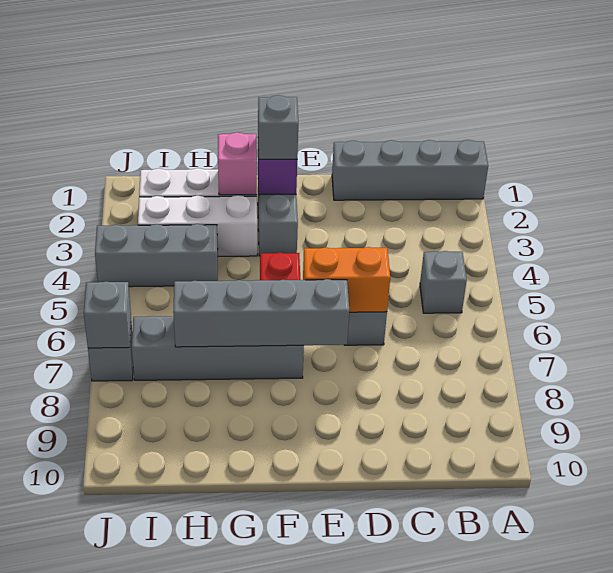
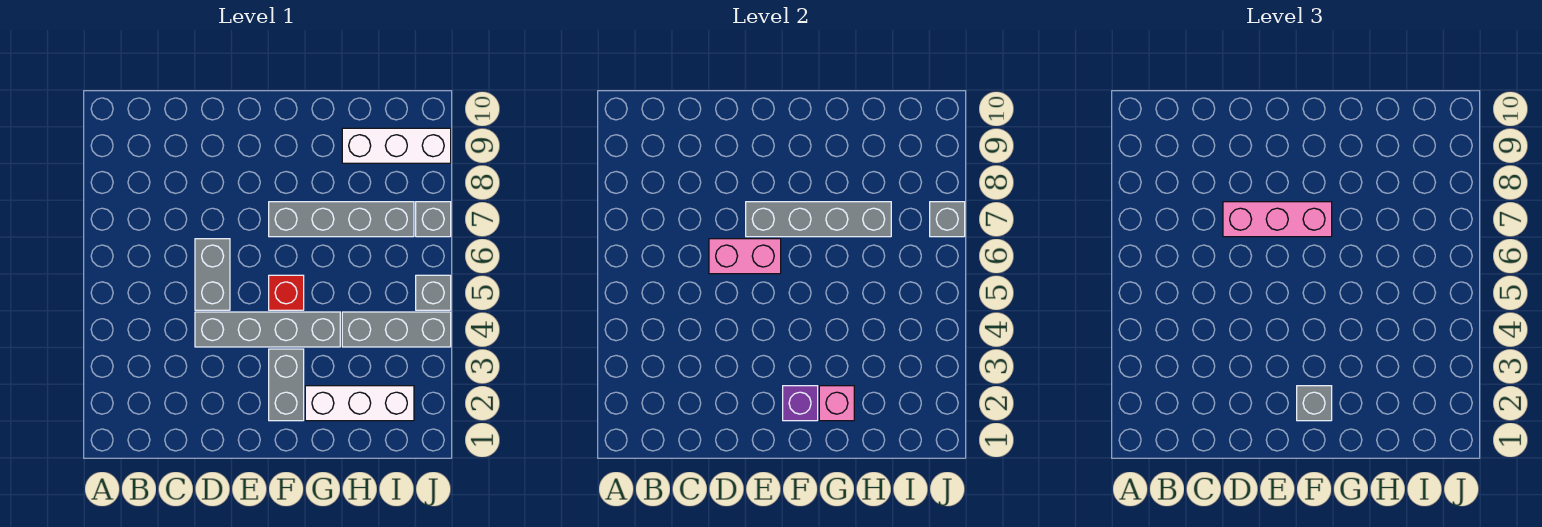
grey brick A1:D1 level 1 -> grey brick D4:G4 level 1
grey brick B5 level 1 -> grey brick J5 level 1
orange brick D6:E6 level 2 -> pink brick D6:E6 level 2
none -> pink brick D7:F7 level 3
white brick G3:I3 level 1 -> white brick H9:J9 level 1

